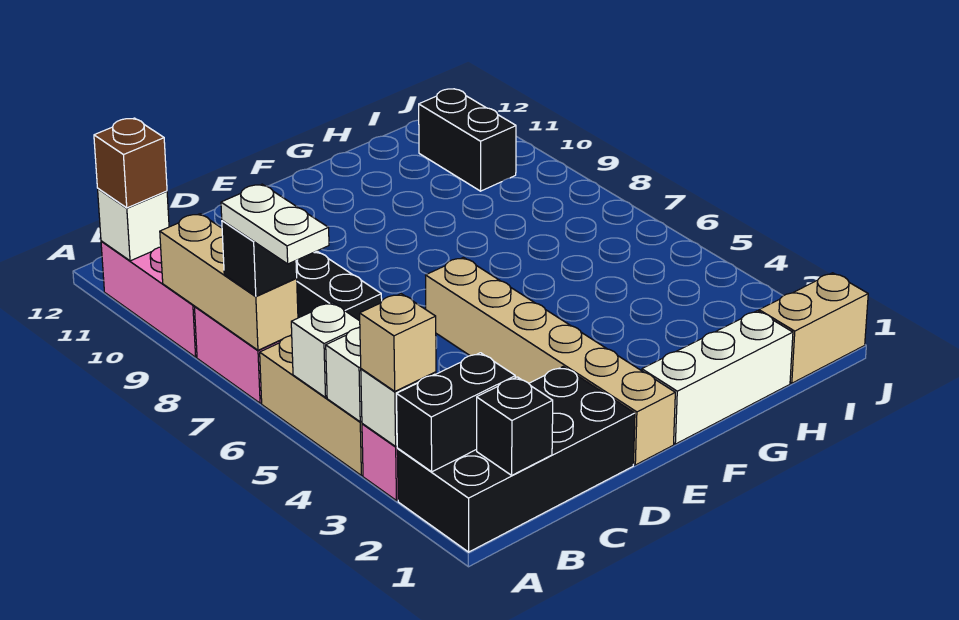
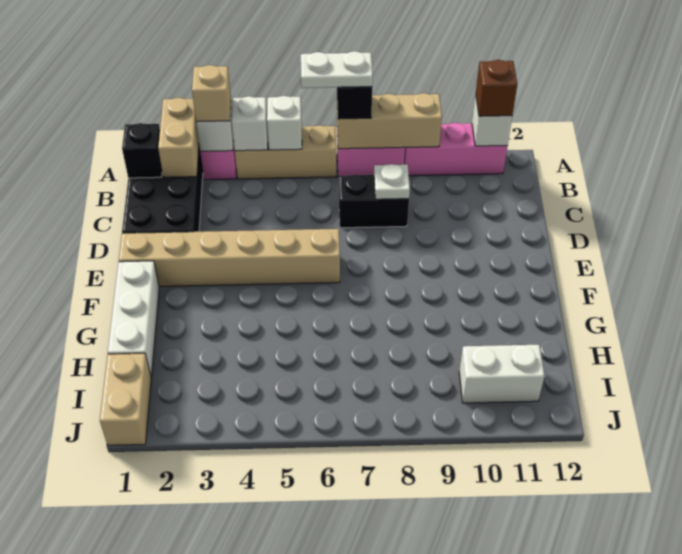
black brick A2:B2 level 2 -> tan brick A2:B2 level 2
none -> white plate C8 level 2
black brick I10:I11 level 1 -> white brick I10:I11 level 1

